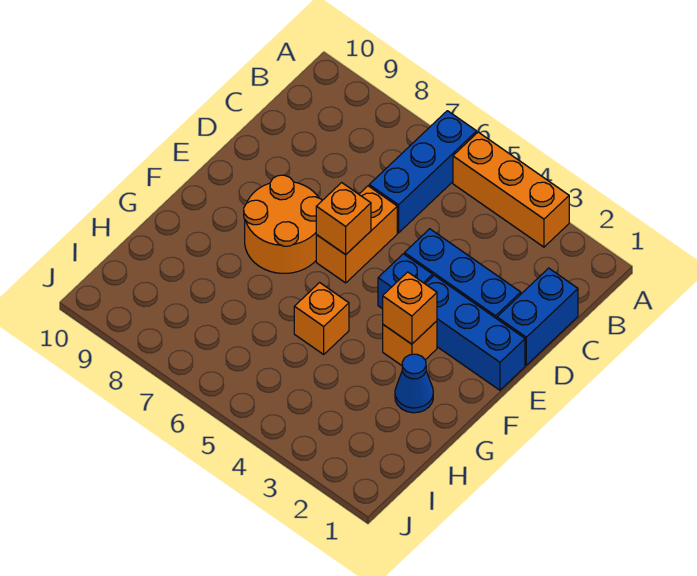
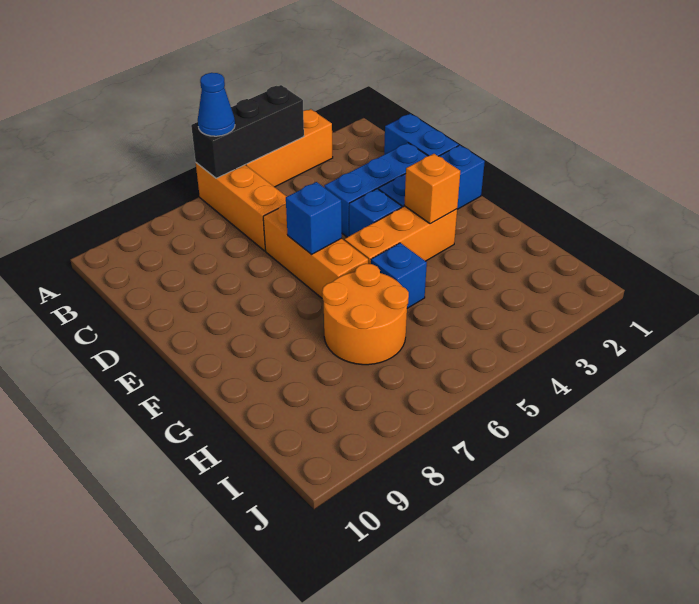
none -> black brick A4:A6 level 2
blue brick A6:C6 level 1 -> orange brick A6:C6 level 1
orange brick D6:E6 level 1 -> orange brick D6:F6 level 1
orange brick E6 level 2 -> blue brick E6 level 2
orange round brick E7:F8 level 1 -> orange round brick G6:H7 level 1
orange brick F3 level 1 -> orange brick F3:F5 level 1
blue cone G2 level 1 -> blue cone A6 level 3
orange brick G5 level 1 -> blue brick G5 level 1

